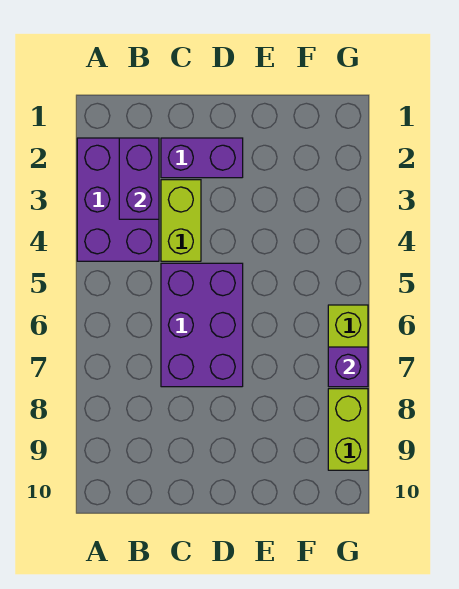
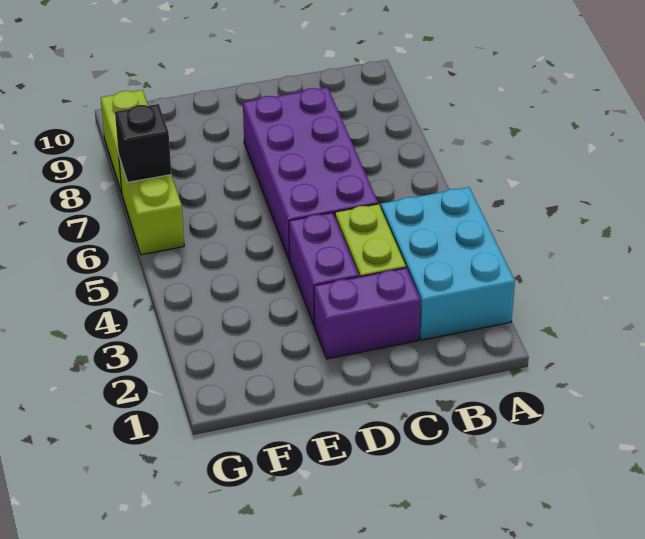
purple brick A2:B4 level 1 -> cyan brick A2:B4 level 1
purple brick B2:B3 level 2 -> purple brick D3:D4 level 1
purple brick C5:D7 level 1 -> purple brick C5:D8 level 1
purple brick G7 level 2 -> black brick G7 level 2

